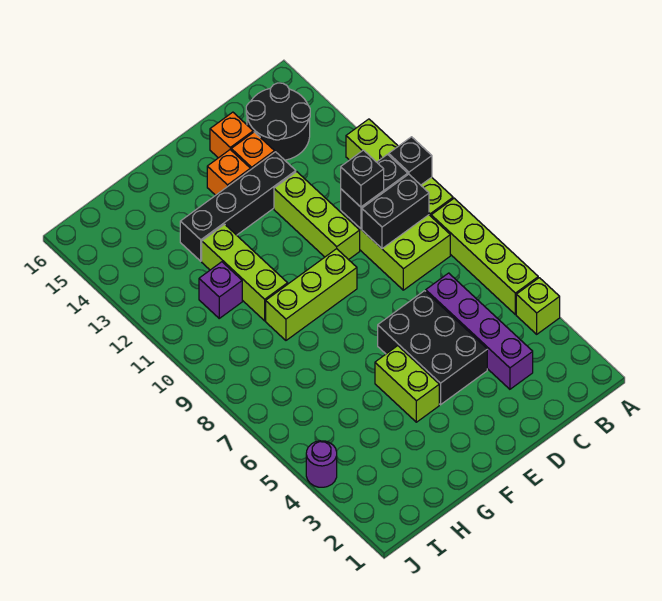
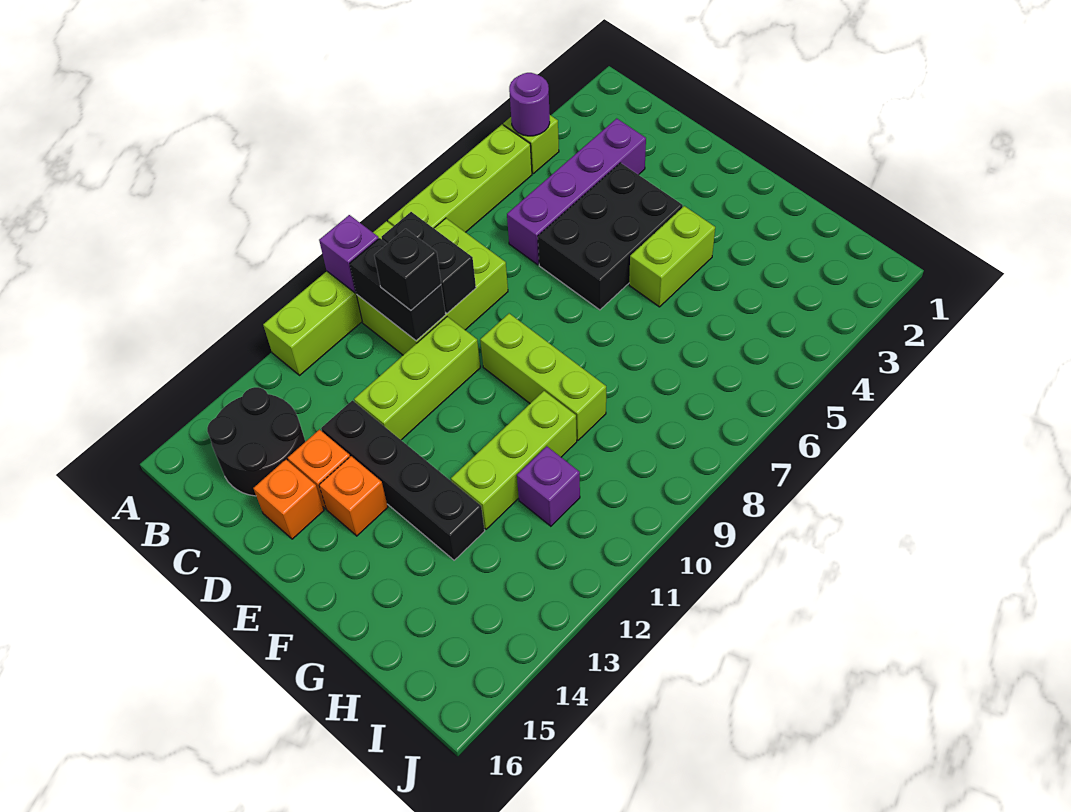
black brick A10 level 2 -> purple brick A10 level 2
purple round brick J4 level 1 -> purple round brick A4 level 2

